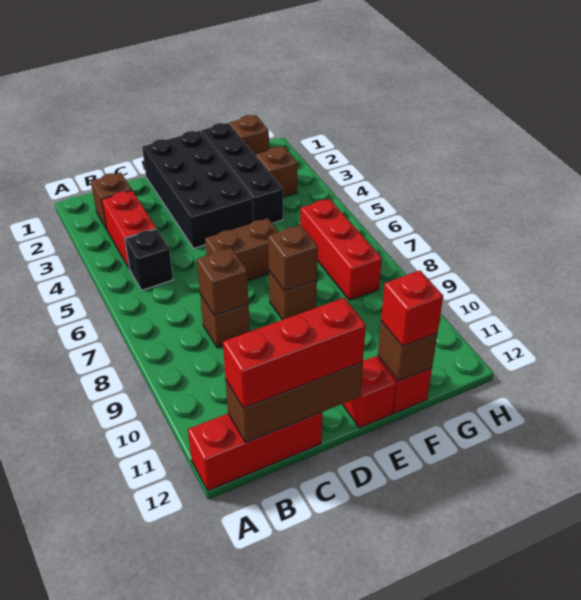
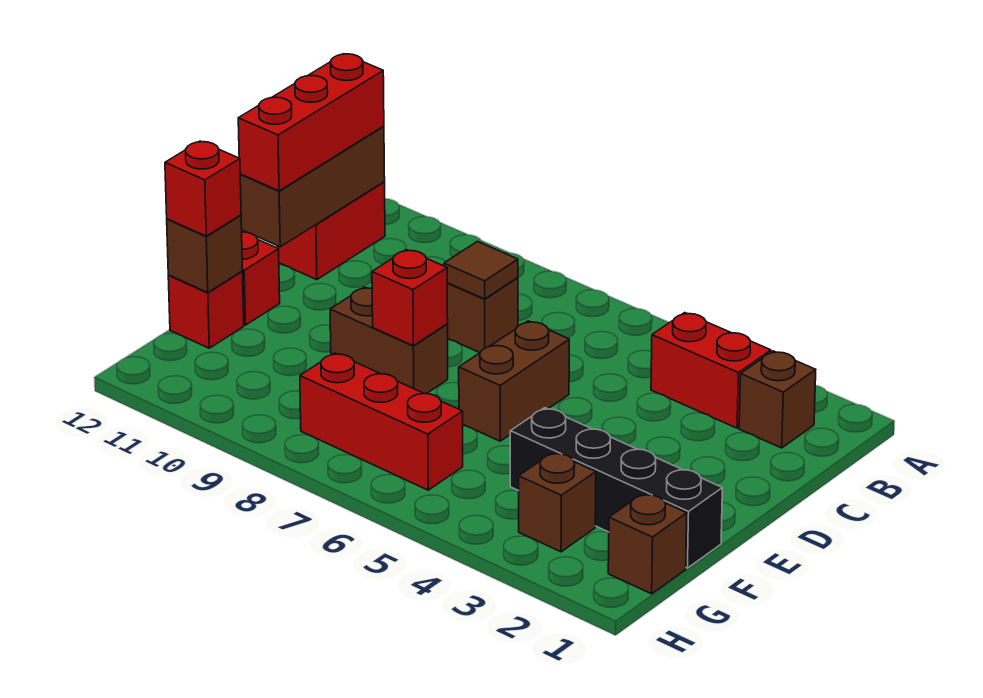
red brick A12:C12 level 1 -> red brick B12:C12 level 1
black brick B5 level 1 -> none
brown brick C8 level 2 -> brown tile C8 level 2
black brick D1:E4 level 1 -> none
brown brick E8 level 1 -> brown brick E8:E9 level 1
brown brick E8 level 2 -> red brick E8 level 2

